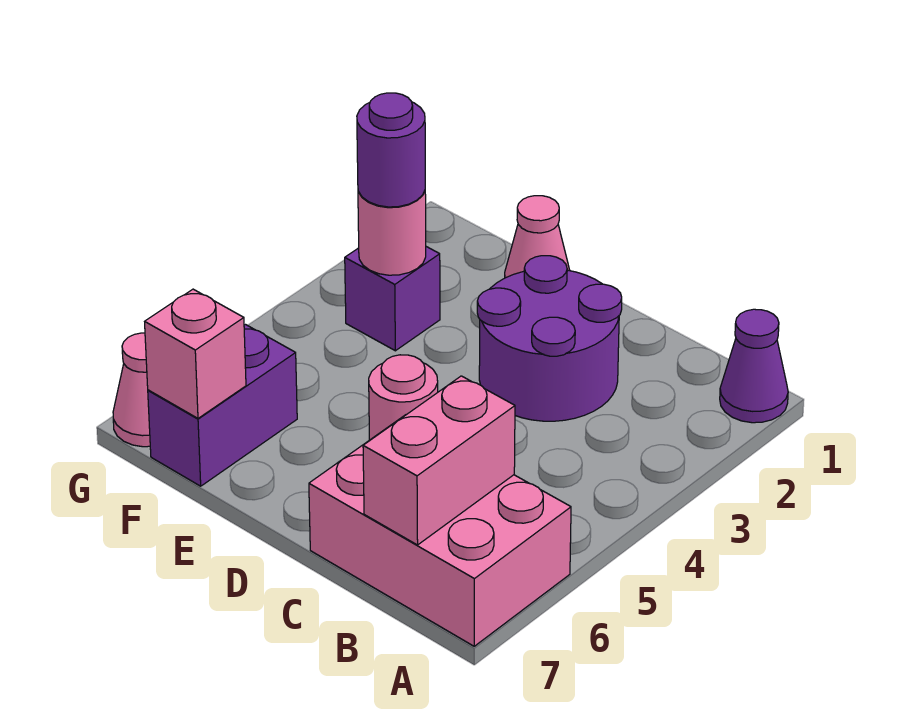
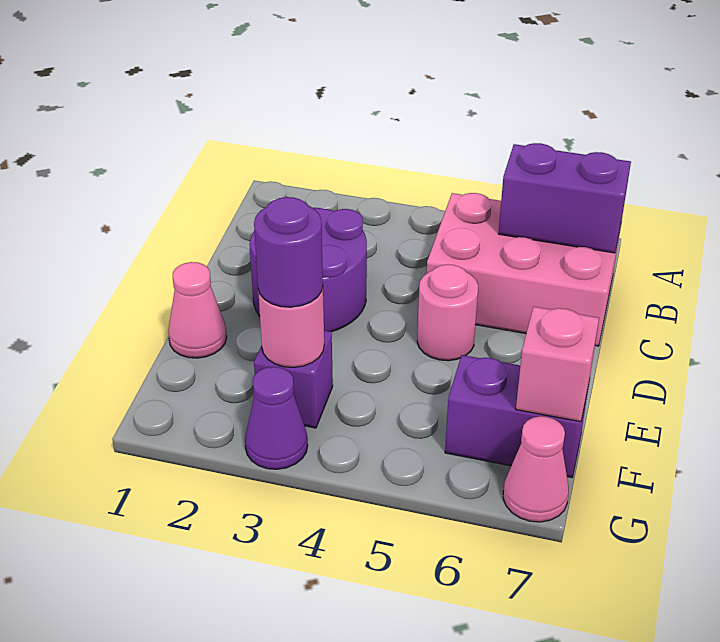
purple cone A1 level 1 -> purple cone G3 level 1
pink brick A6:C7 level 1 -> pink brick B5:C7 level 1
pink brick B6:B7 level 2 -> purple brick B6:B7 level 2

